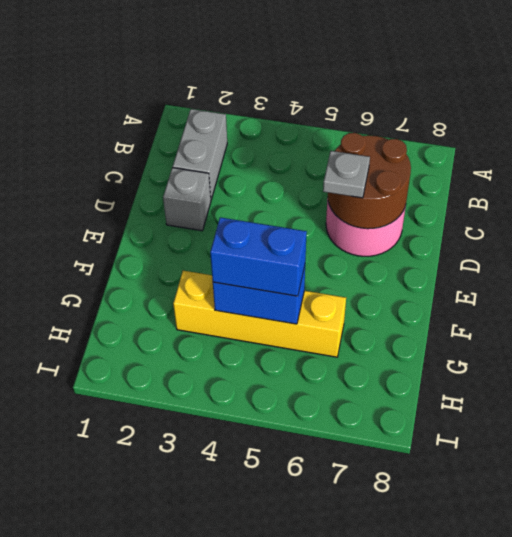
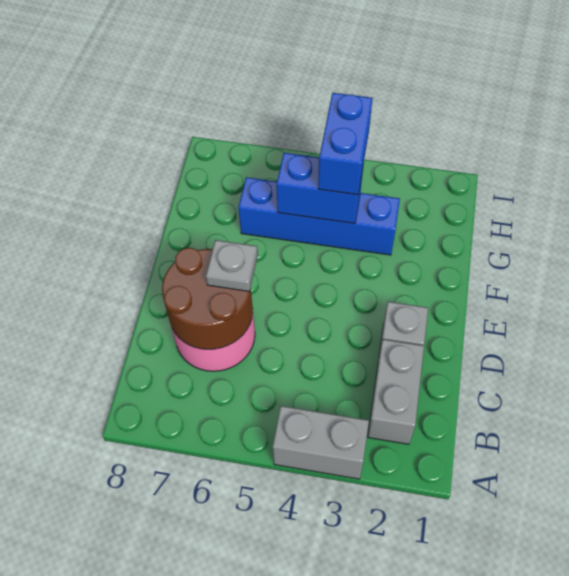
none -> grey brick A3:A4 level 1
yellow brick G3:G6 level 1 -> blue brick G3:G6 level 1
blue brick G4:G5 level 3 -> blue brick G4:H4 level 3

